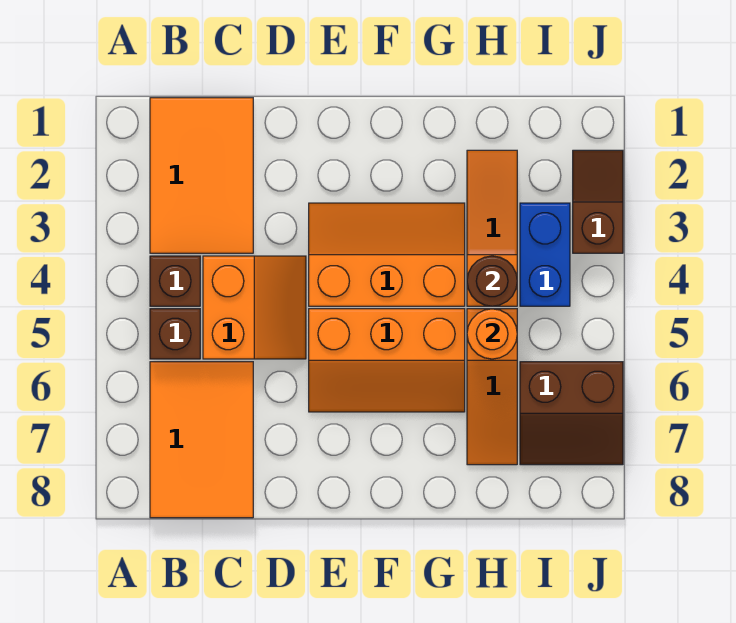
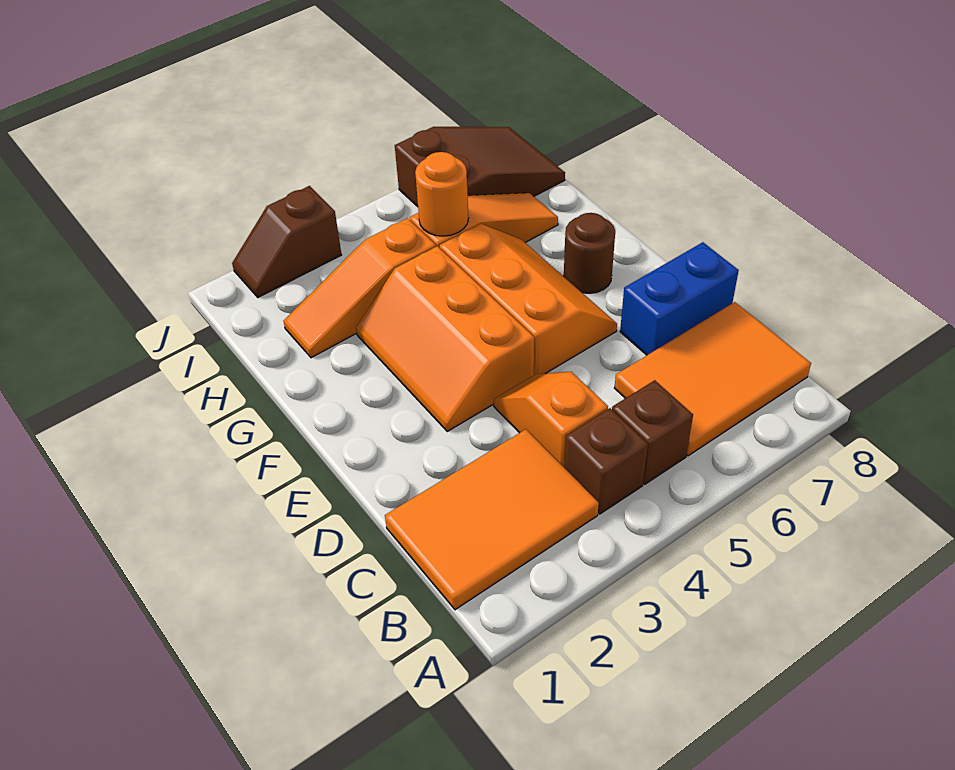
orange slope C4:D5 level 1 top C -> orange slope C4:D4 level 1 top C
brown round brick H4 level 2 -> brown round brick F7 level 1
blue brick I3:I4 level 1 -> blue brick D7:D8 level 1
brown slope I6:J7 level 1 top 6 -> brown slope I6:J8 level 1 top 6

